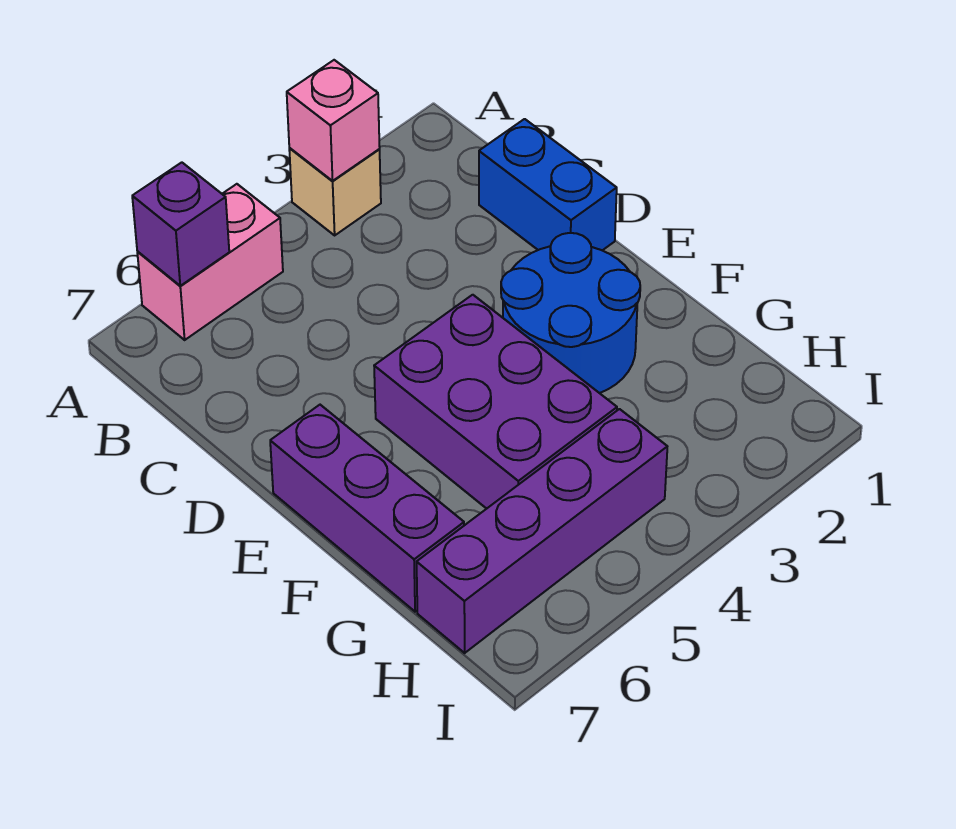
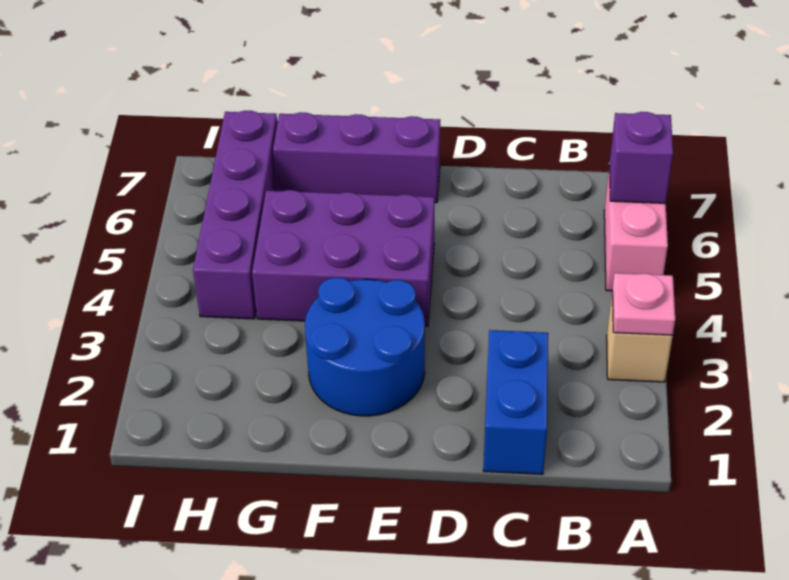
pink brick A3 level 2 -> pink plate A3 level 2
blue brick C1:D1 level 1 -> blue brick C1:C2 level 1

